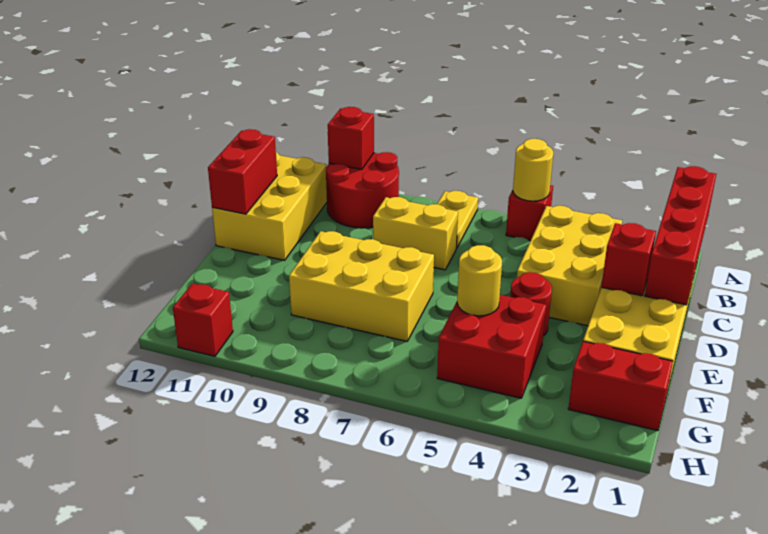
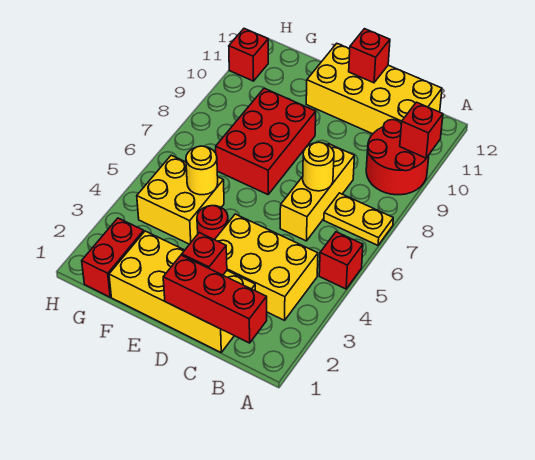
red brick A1:D1 level 2 -> red brick B1:D1 level 2
yellow round brick A5 level 2 -> yellow round brick C7 level 2
yellow brick B11:D12 level 1 -> yellow brick B11:E12 level 1
yellow brick C7:C8 level 1 -> yellow brick C6:C8 level 1
red brick C12:D12 level 2 -> red brick D12 level 2
yellow brick E7:F9 level 1 -> red brick E7:F9 level 1
red brick F4:G5 level 1 -> yellow brick F4:G5 level 1

